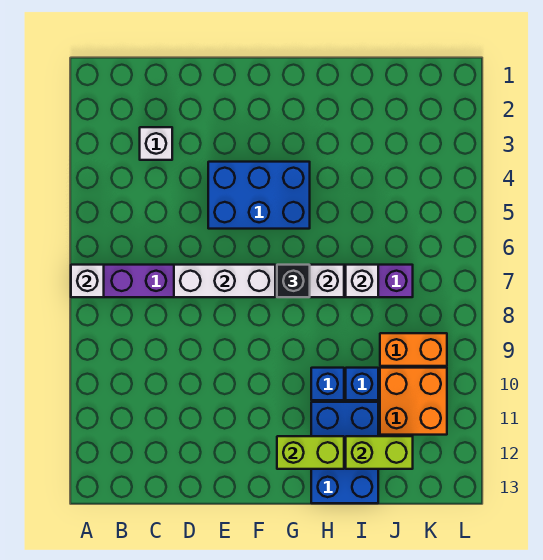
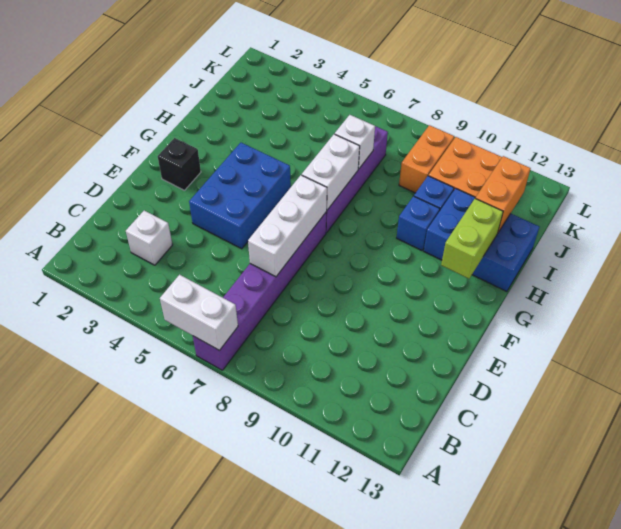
white brick A7 level 2 -> white brick A6:A7 level 2
black brick G7 level 3 -> black brick F2 level 1
lime brick I12:J12 level 2 -> orange brick I12:J12 level 2

